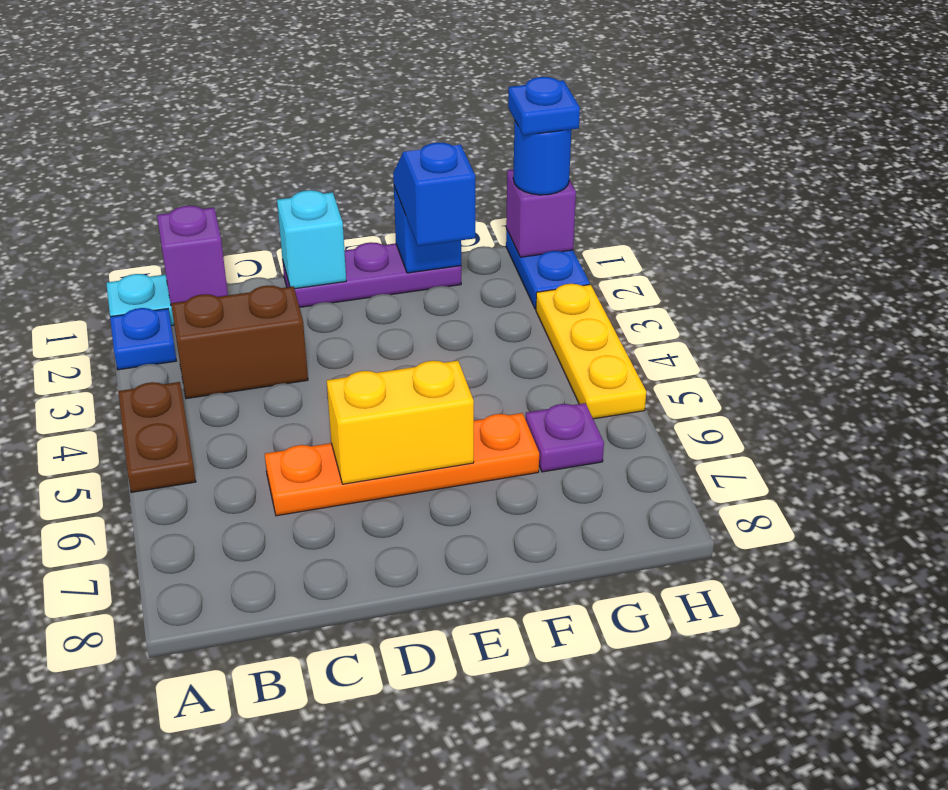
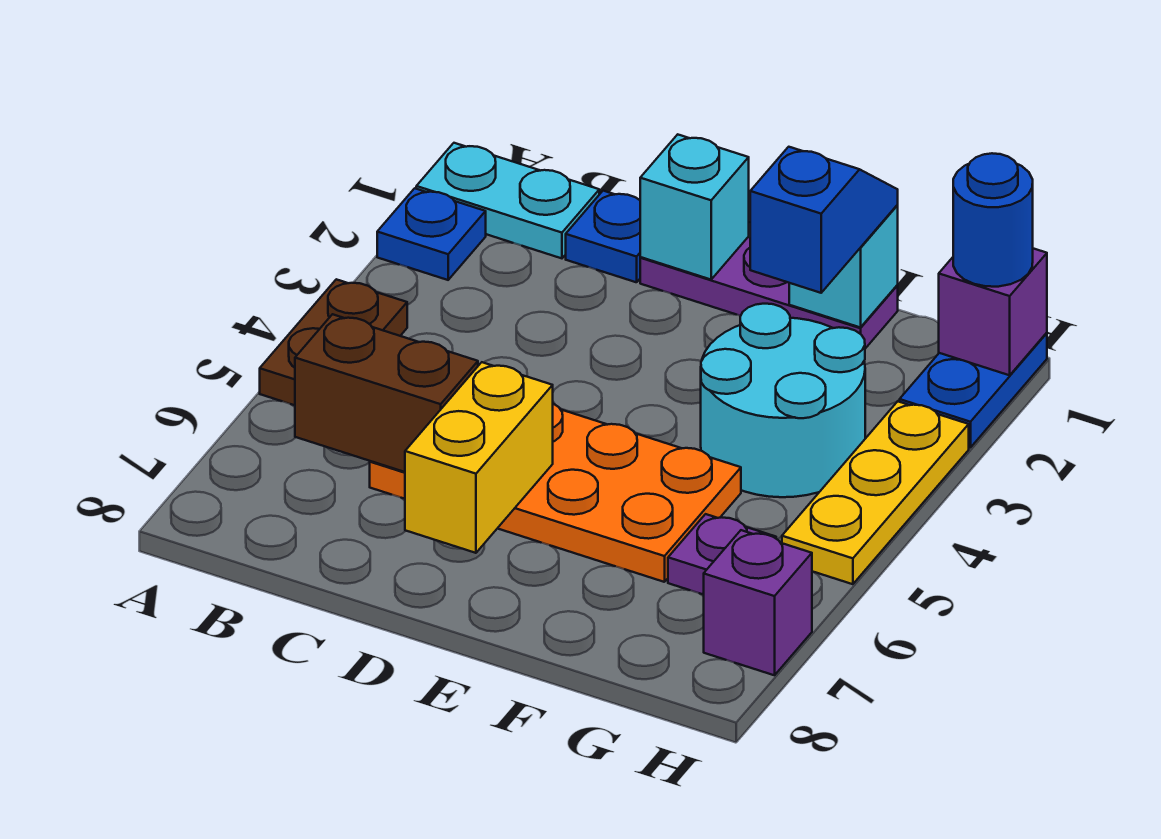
purple brick B1 level 2 -> purple brick H7 level 1
brown brick B3:C3 level 1 -> brown brick B6:C6 level 2
orange plate C6:F6 level 1 -> orange plate C5:F6 level 1
yellow brick D6:E6 level 2 -> yellow brick D6:D7 level 2
blue brick F1 level 2 -> cyan brick F1 level 2
none -> cyan round brick F3:G4 level 1
blue plate H1 level 4 -> blue plate C1 level 1

